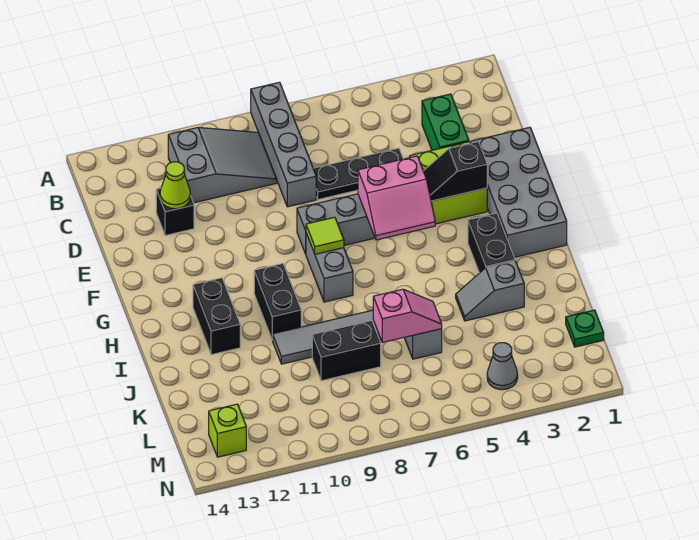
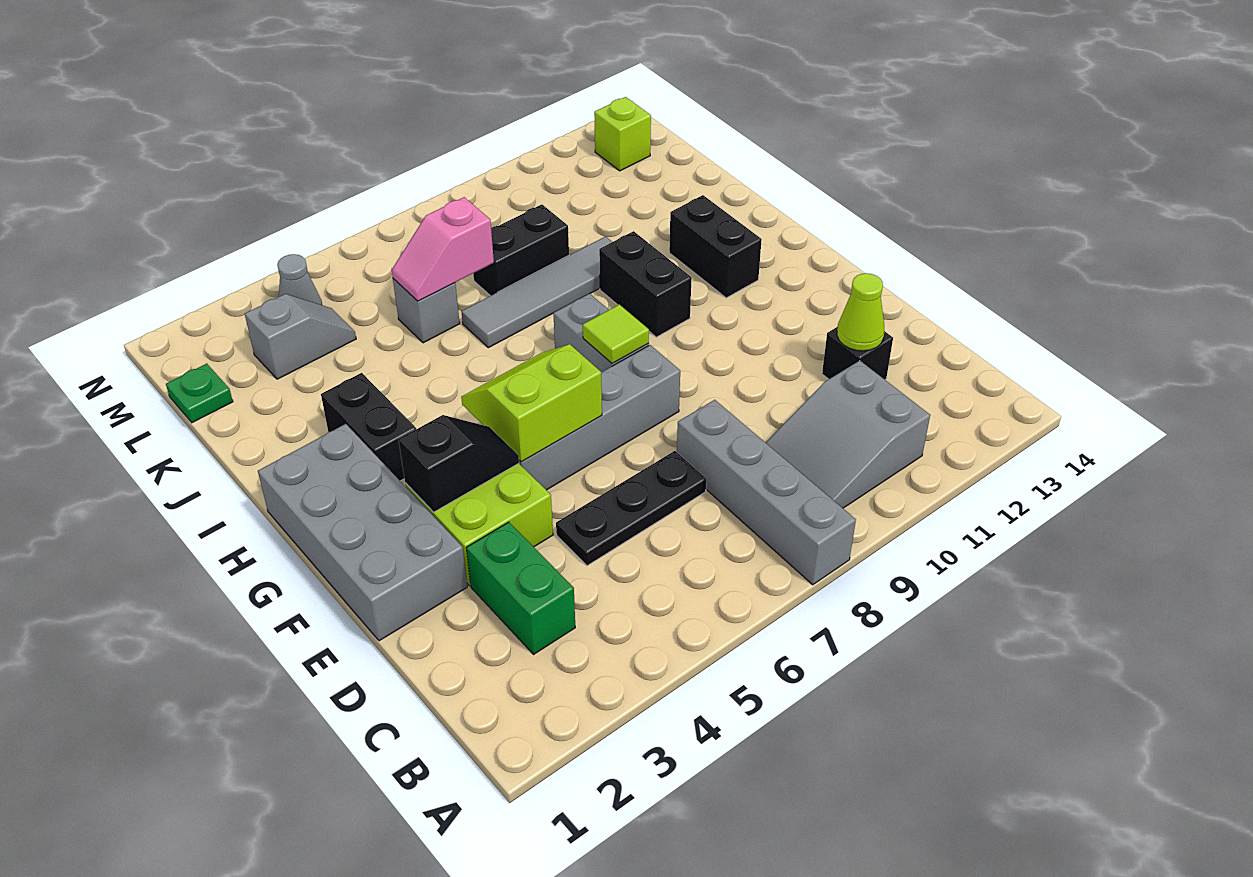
pink slope F5:G6 level 2 top F -> lime slope F5:G6 level 2 top F
grey slope J3:J4 level 1 top 3 -> grey slope L3:L4 level 1 top 3

